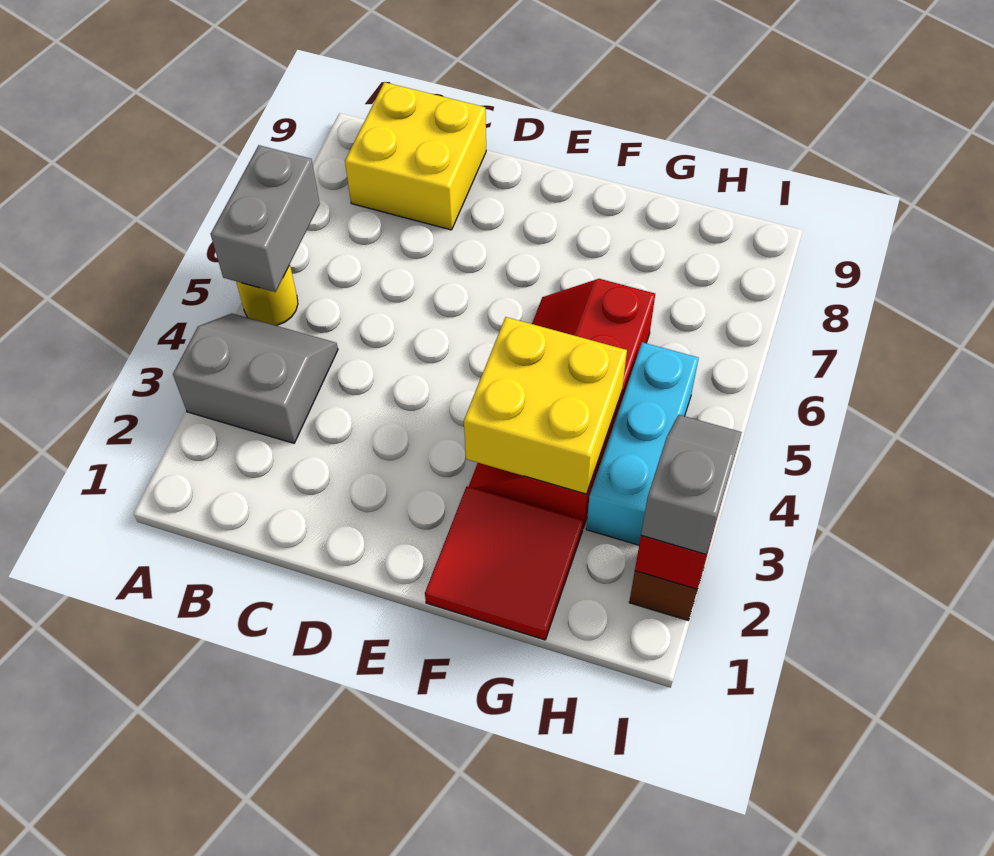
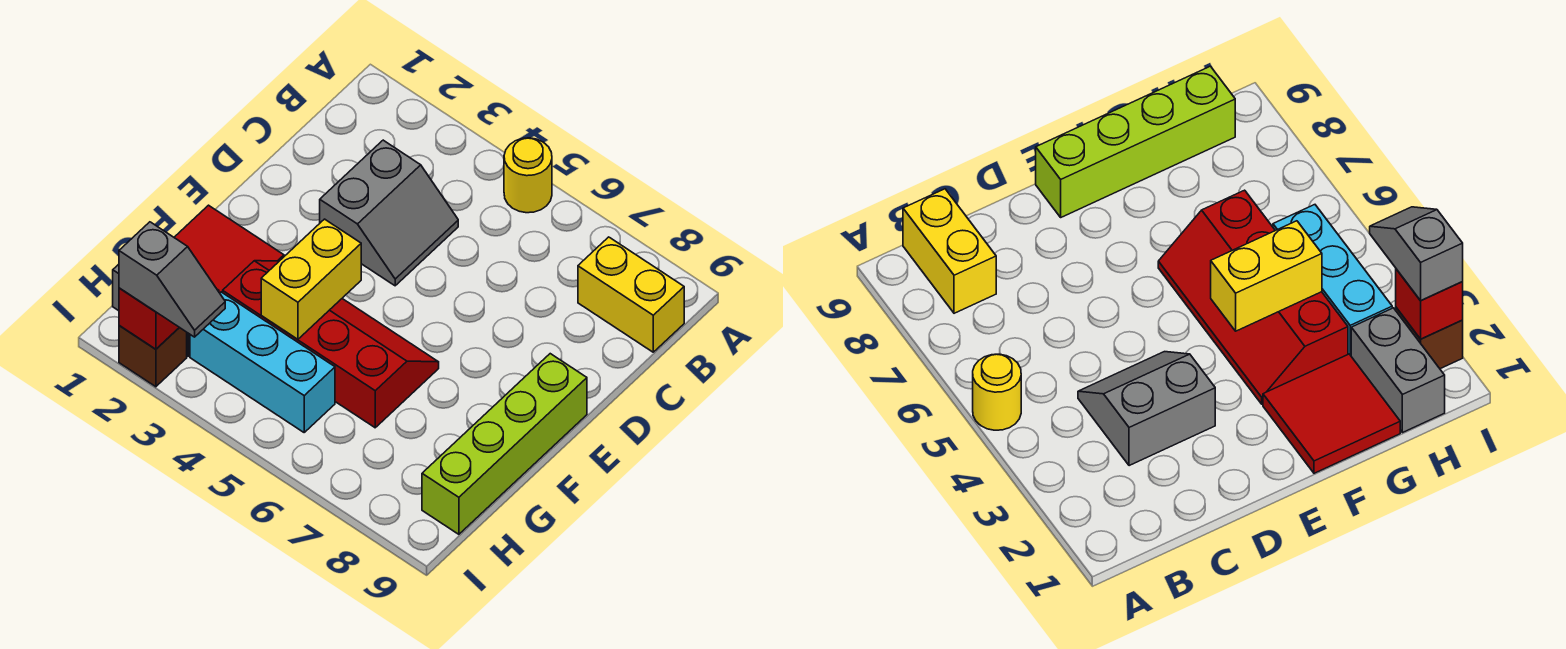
grey slope A3:B4 level 1 top 3 -> grey slope C3:D4 level 1 top 3
grey brick A5:A6 level 2 -> grey brick H1:H2 level 1
yellow brick B8:C9 level 1 -> yellow brick B8:B9 level 1
none -> lime brick E9:H9 level 1
yellow brick F3:G4 level 2 -> yellow brick F4:G4 level 2

